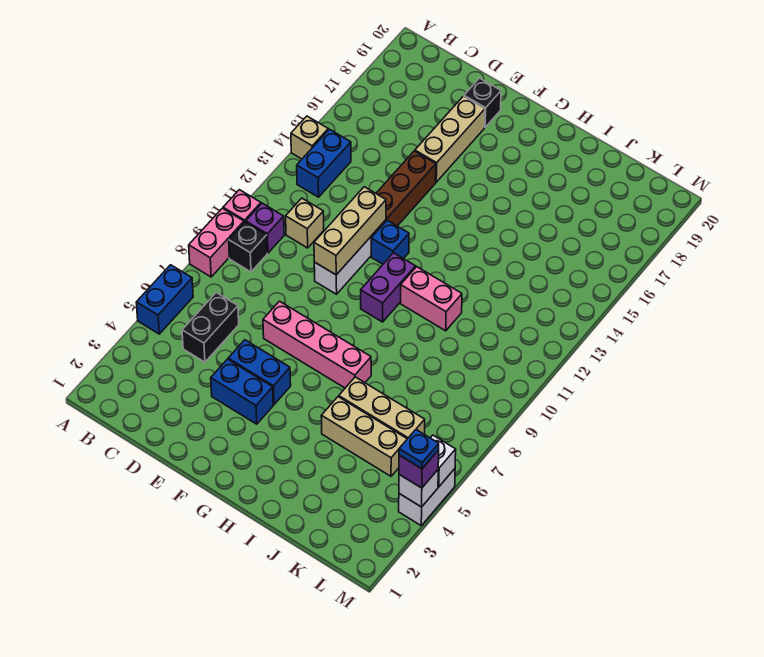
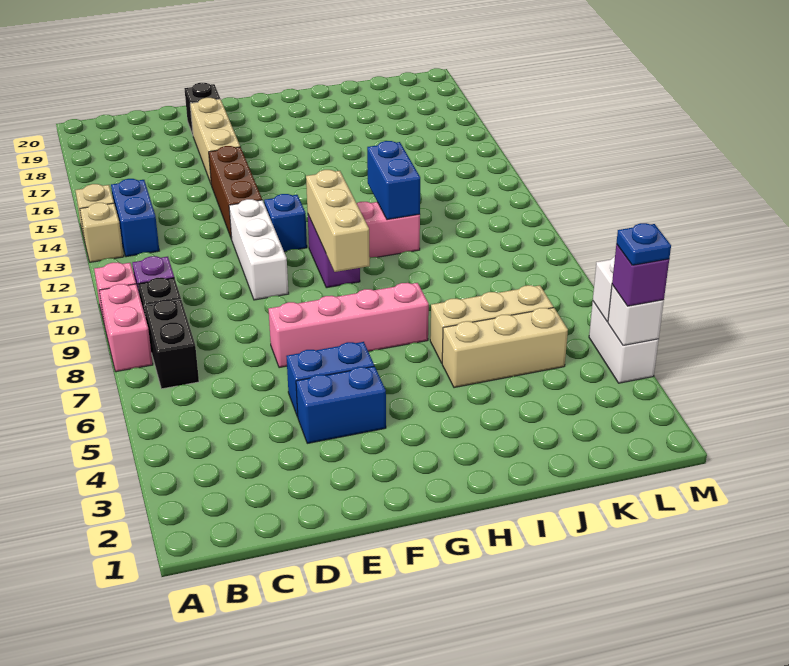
blue brick A5:A6 level 1 -> blue brick I11:I12 level 2
black brick C5:C6 level 1 -> black brick B7:B8 level 1
tan brick C11 level 1 -> tan brick A13 level 1
tan brick E10:E12 level 2 -> tan brick G9:G11 level 2

